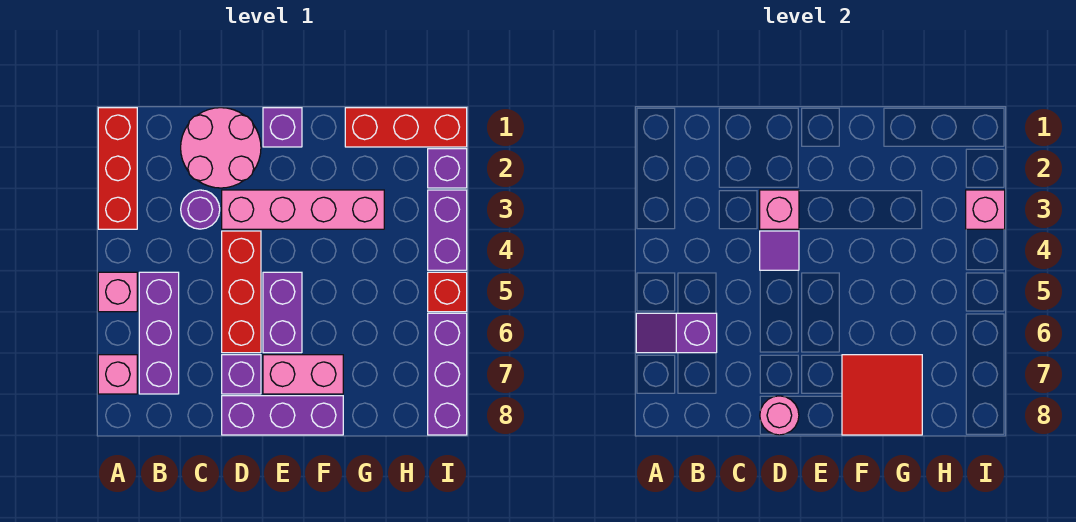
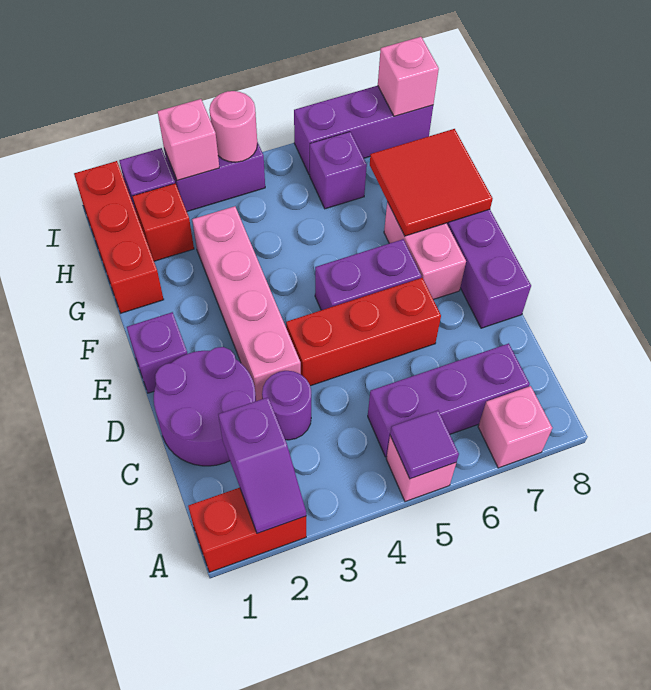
red brick A1:A3 level 1 -> red brick A1:A2 level 1
purple slope A6:B6 level 2 top B -> purple slope A2:B2 level 2 top B
pink round brick C1:D2 level 1 -> purple round brick C1:D2 level 1
pink brick D3 level 2 -> pink brick I8 level 2
purple tile D4 level 2 -> purple tile A5 level 2
purple brick D7 level 1 -> purple brick H6 level 1
pink round brick D8 level 2 -> pink round brick I4 level 2
red brick I5 level 1 -> red brick H2 level 1

